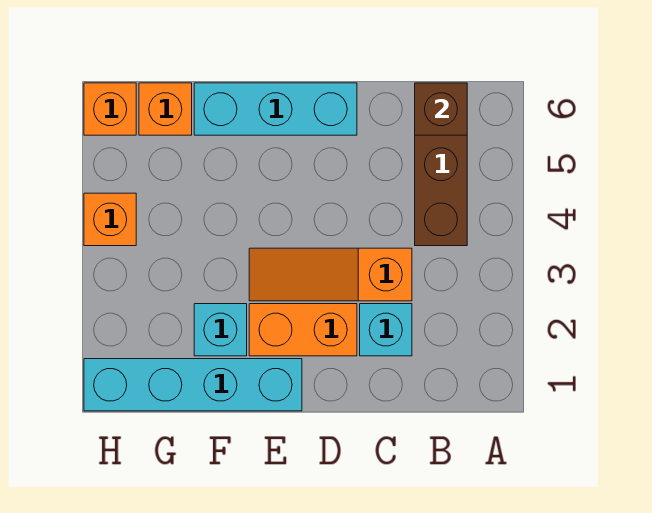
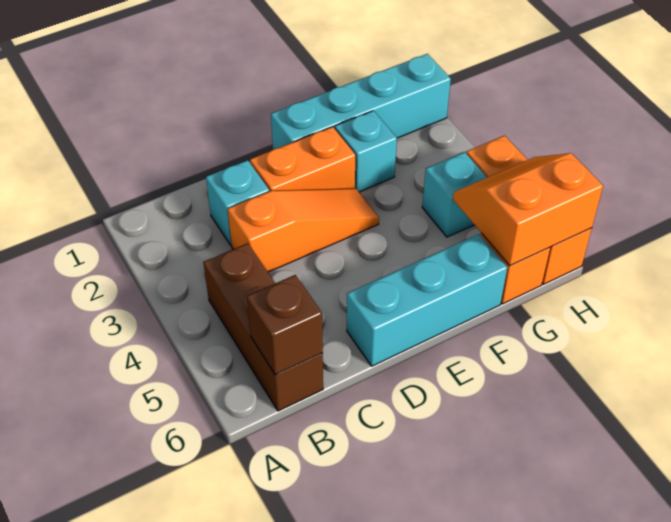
none -> cyan brick G4 level 1
none -> orange slope G5:H6 level 2 top 6

